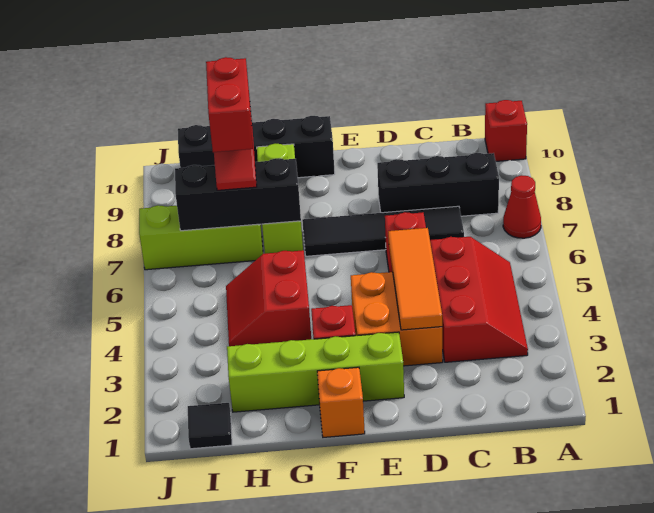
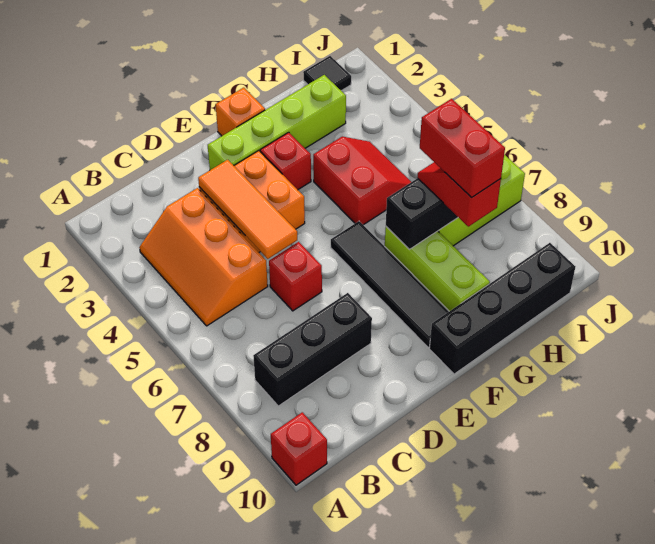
red cone A7 level 1 -> none
red slope B3:C5 level 1 top C -> orange slope B3:C5 level 1 top C
black tile C7:F7 level 1 -> black tile F6:F9 level 1

